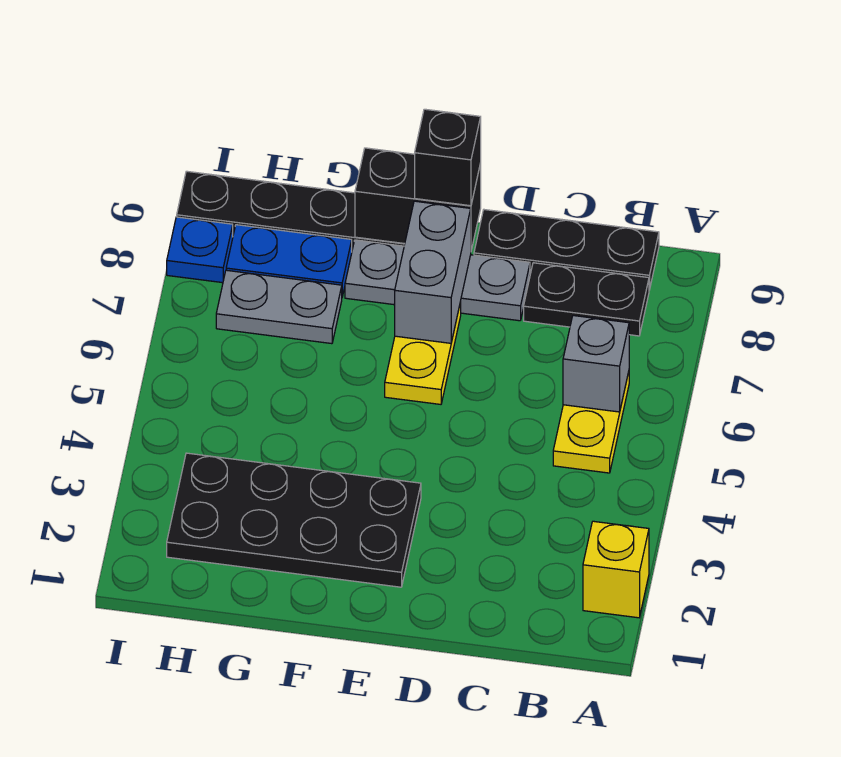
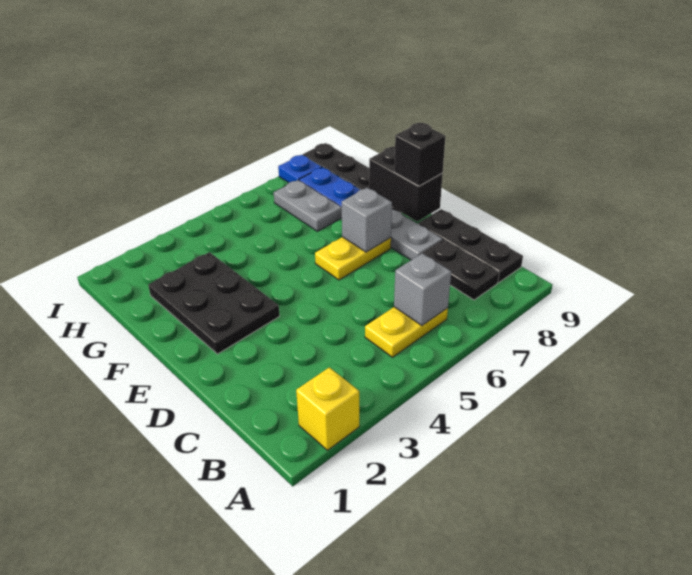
black plate E2:H3 level 1 -> black plate E2:G3 level 1
grey brick E7:E8 level 2 -> grey brick E7 level 2

